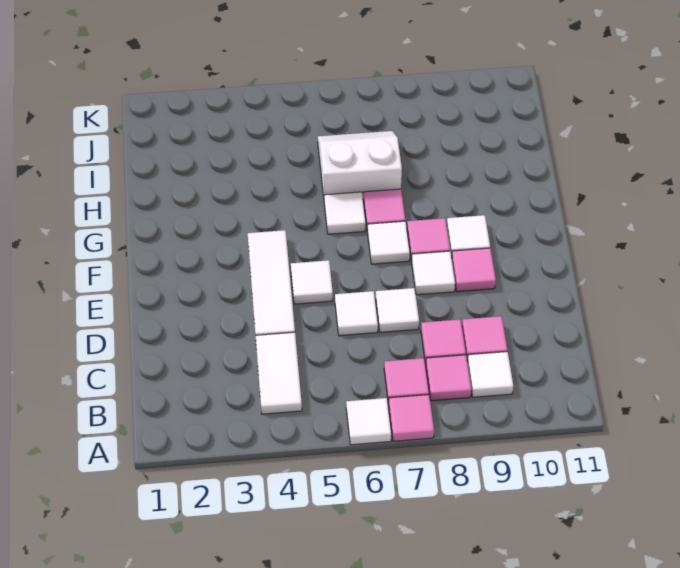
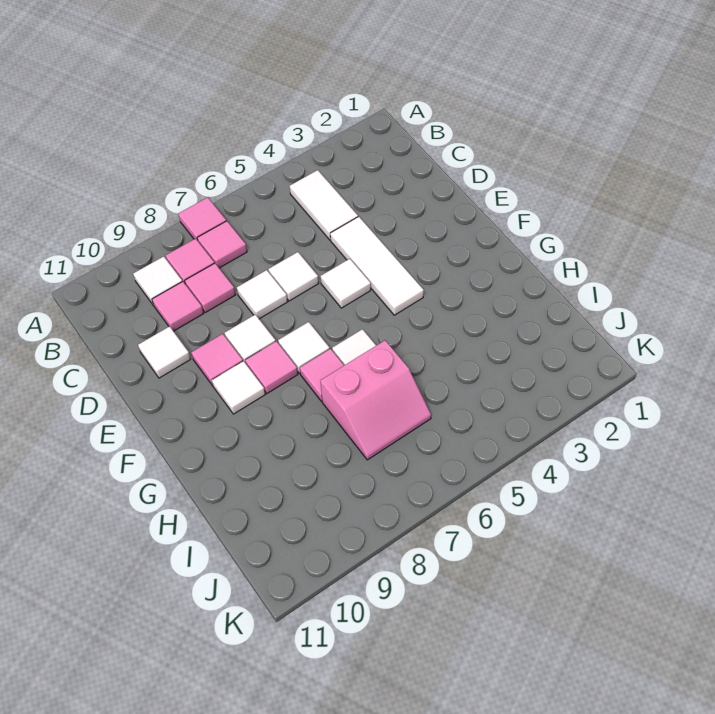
white tile A6 level 1 -> white tile D10 level 1
white slope H6:I7 level 1 top H -> pink slope H6:I7 level 1 top H

